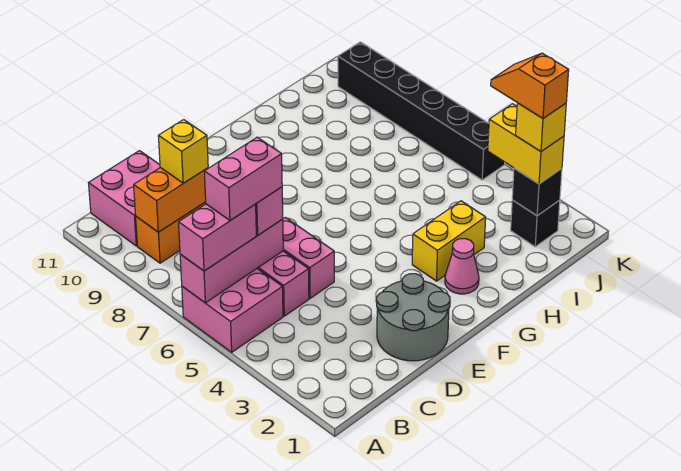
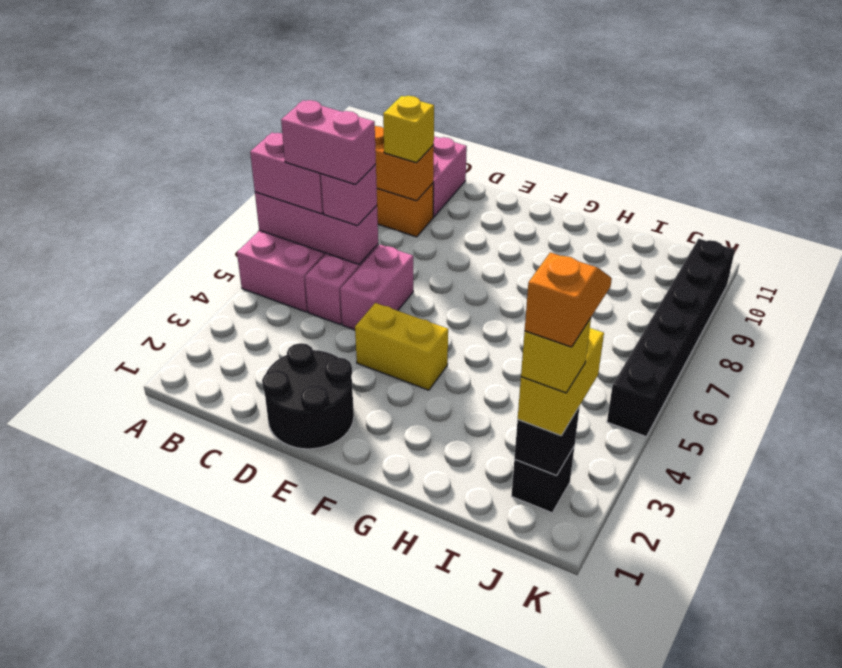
grey round brick D1:E2 level 1 -> black round brick D1:E2 level 1
pink cone G2 level 1 -> none
yellow brick G3:H3 level 1 -> yellow brick E4:F4 level 1

